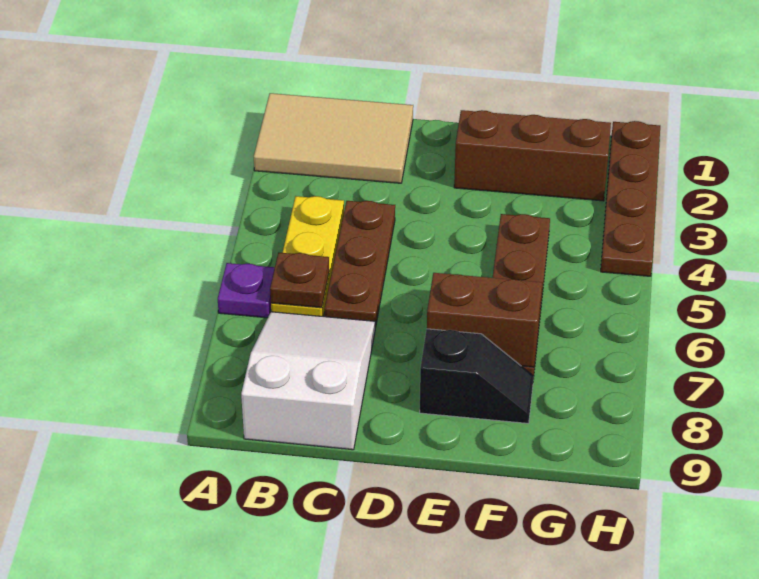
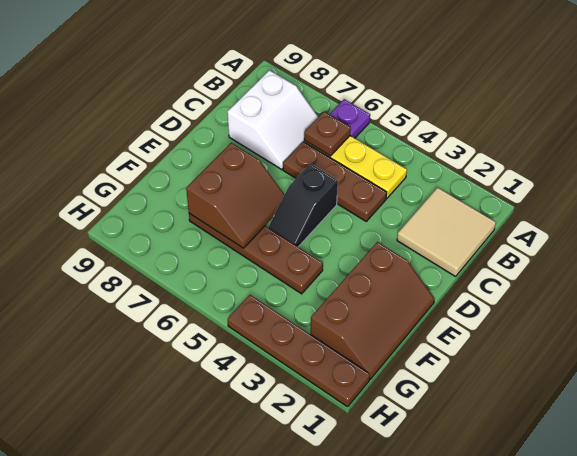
tan tile A1:C2 level 1 -> tan tile B1:C2 level 1
white slope B7:C9 level 1 top 9 -> white slope B7:C8 level 1 top 8
black slope E8:F8 level 1 top E -> black slope D5:E5 level 1 top D

